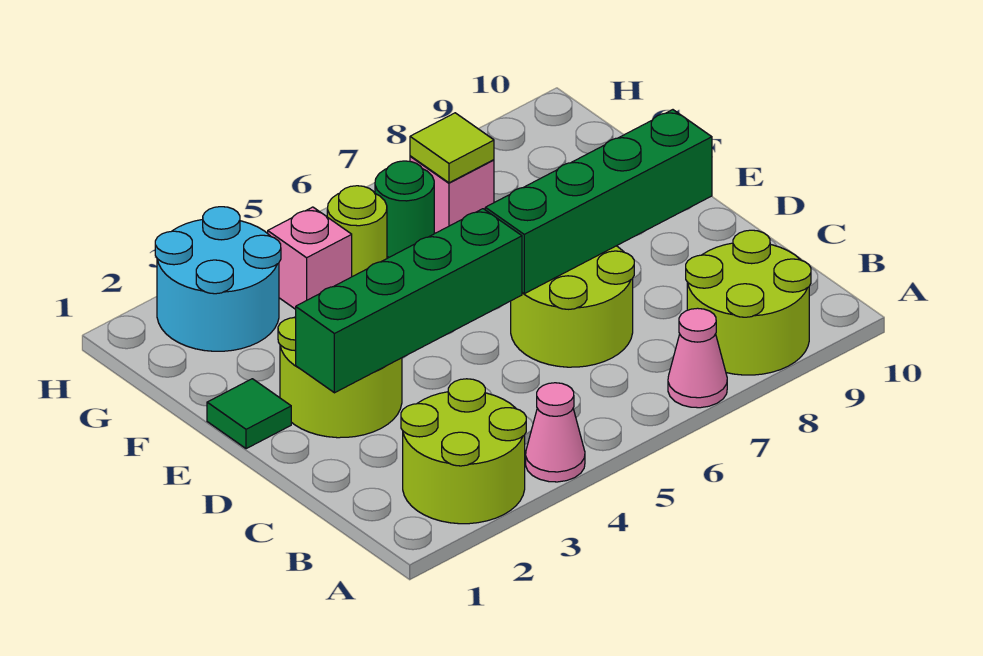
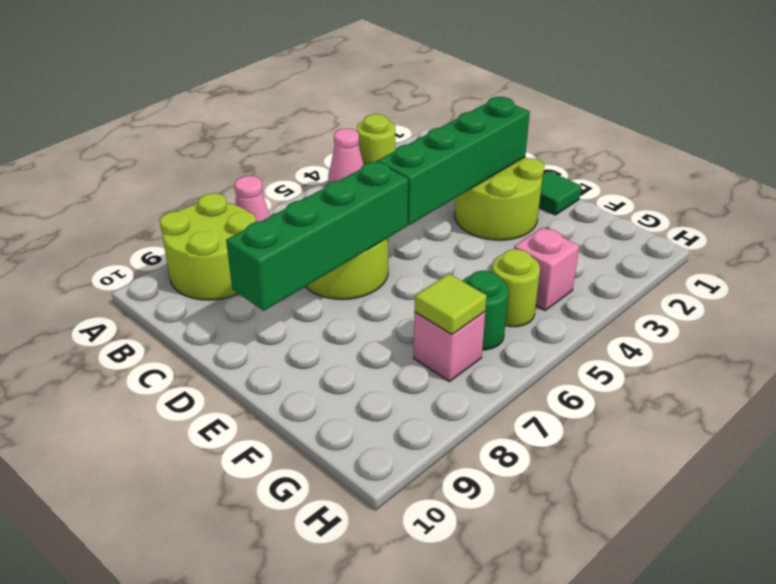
lime round brick A2:B3 level 1 -> lime round brick A3 level 1
cyan round brick G2:H3 level 1 -> none

